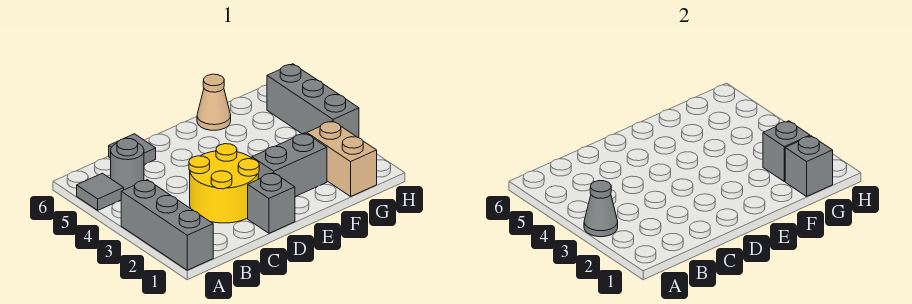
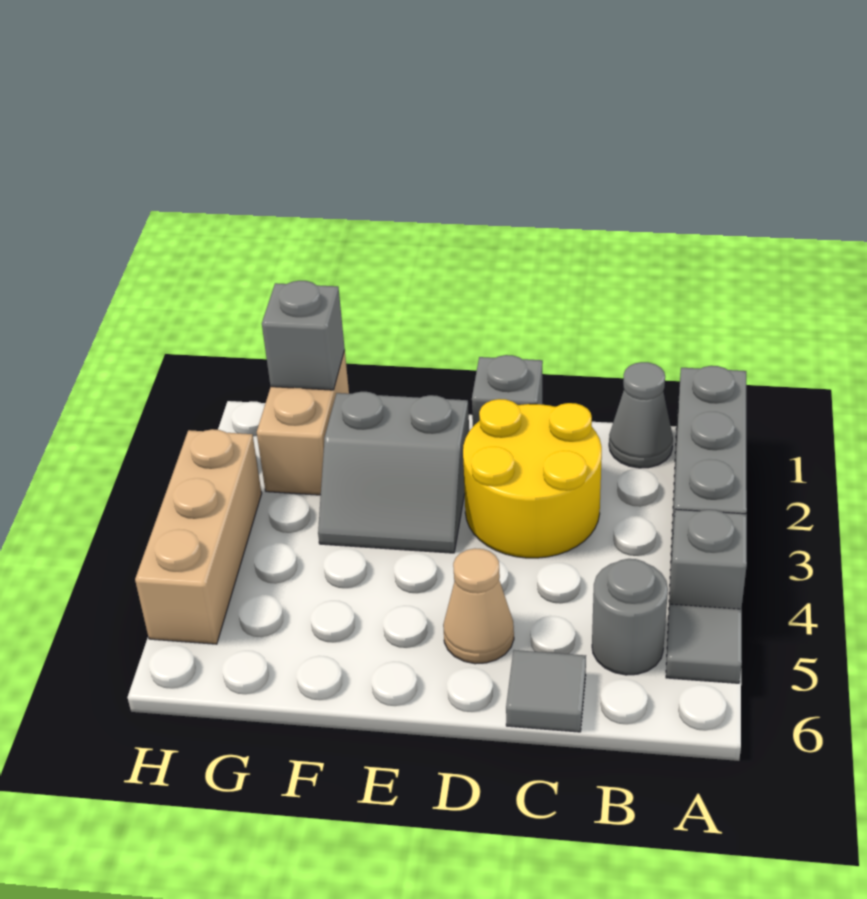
grey cone A3 level 2 -> grey cone B1 level 1
tan cone F6 level 1 -> tan cone D5 level 1
grey brick G2 level 2 -> grey brick A4 level 1
grey brick H3:H5 level 1 -> tan brick H3:H5 level 1

